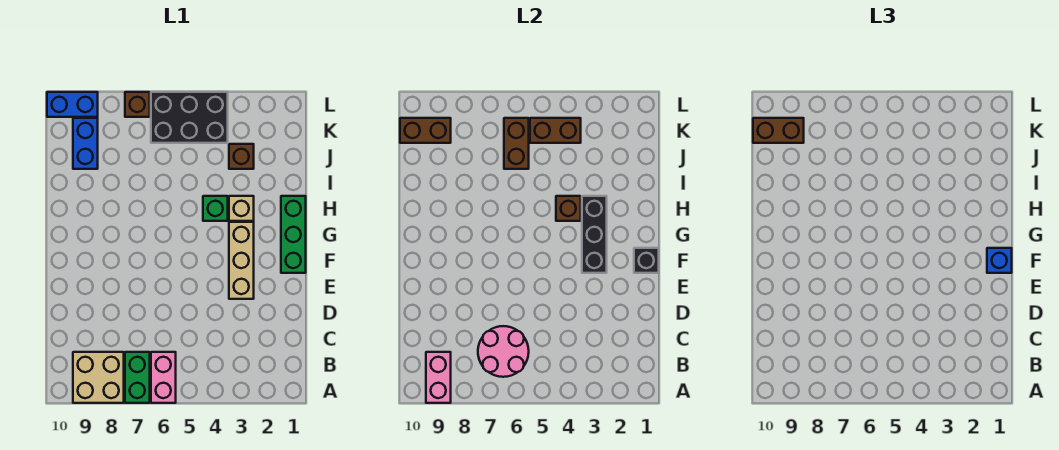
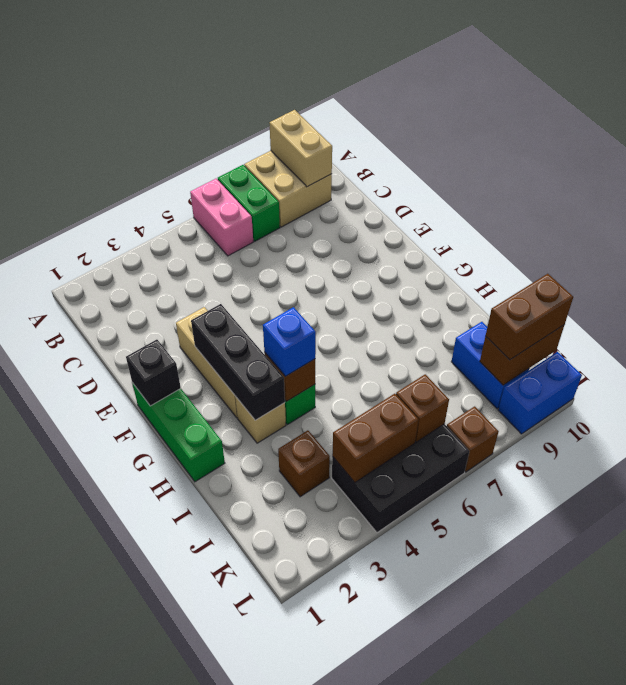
pink brick A9:B9 level 2 -> tan brick A9:B9 level 2
pink round brick B6:C7 level 2 -> none
blue brick F1 level 3 -> blue brick H4 level 3
brown brick J6:K6 level 2 -> brown brick K6 level 2

